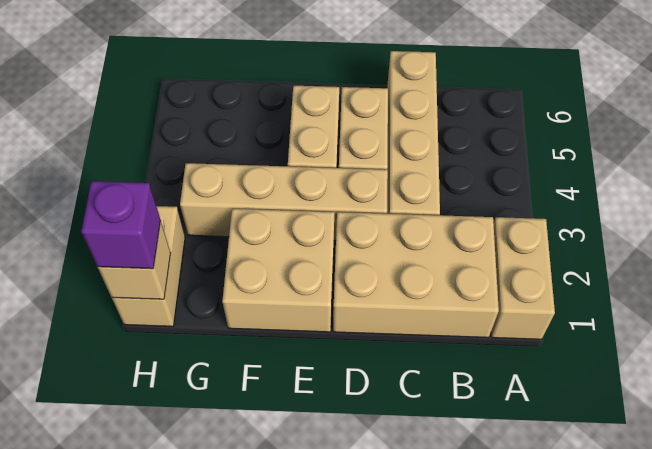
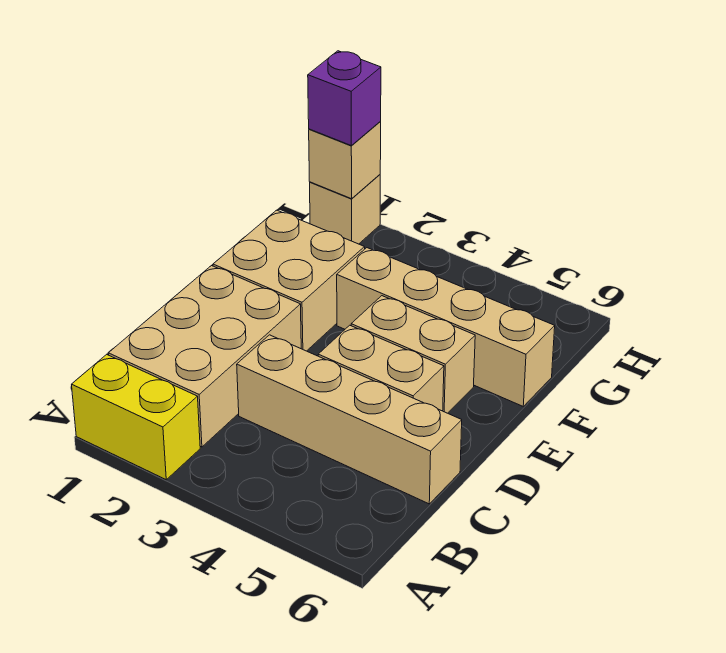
tan brick A1:A2 level 1 -> yellow brick A1:A2 level 1
tan brick D3:G3 level 1 -> tan brick F3:F6 level 1
tan brick H1:H2 level 1 -> tan brick H1 level 1

